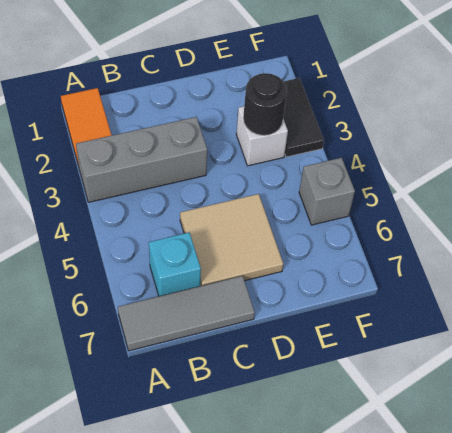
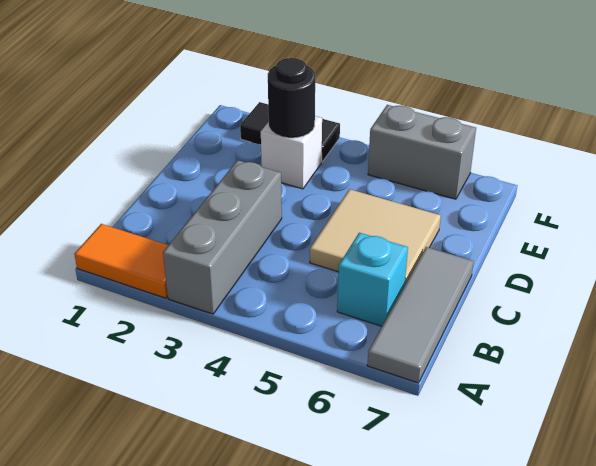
grey brick F5 level 1 -> grey brick F5:F6 level 1

